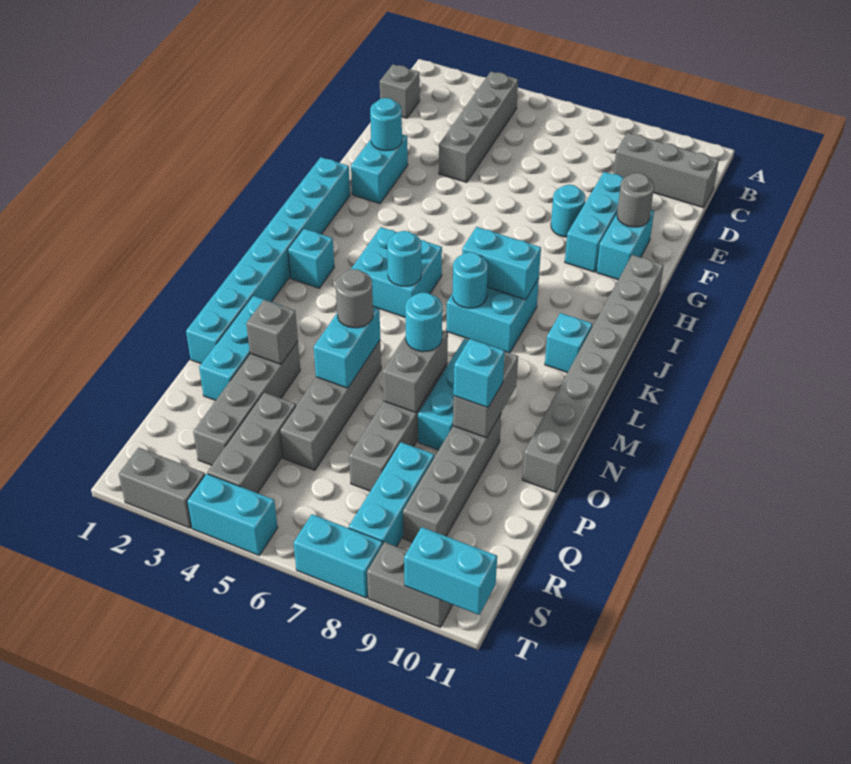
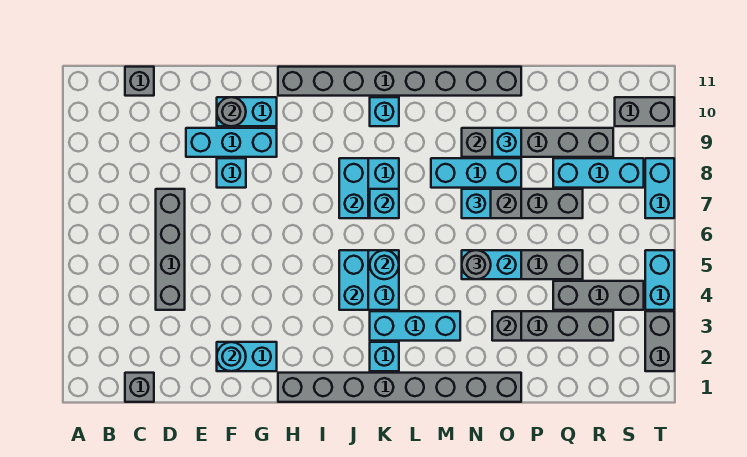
grey brick B4:E4 level 1 -> grey brick D4:D7 level 1
grey brick C9:C11 level 1 -> grey brick C11 level 1
cyan round brick F8 level 1 -> cyan brick F8 level 1
cyan brick H1:O1 level 1 -> grey brick H1:O1 level 1
cyan round brick K7 level 2 -> cyan brick K7 level 2
cyan brick N2:P2 level 1 -> cyan brick K3:M3 level 1
cyan round brick N7 level 3 -> cyan brick N7 level 3
grey brick T9:T10 level 1 -> grey brick S10:T10 level 1
cyan brick T10:T11 level 2 -> cyan brick J4:J5 level 2

